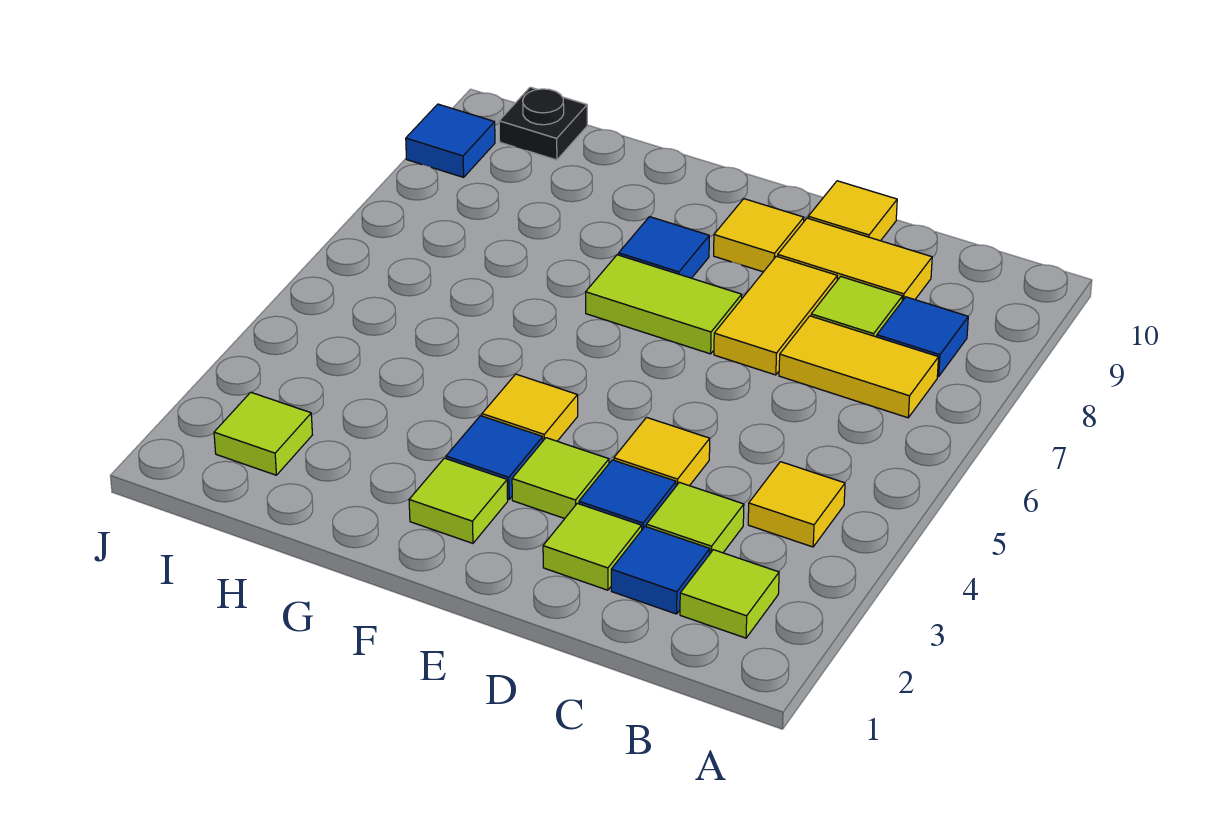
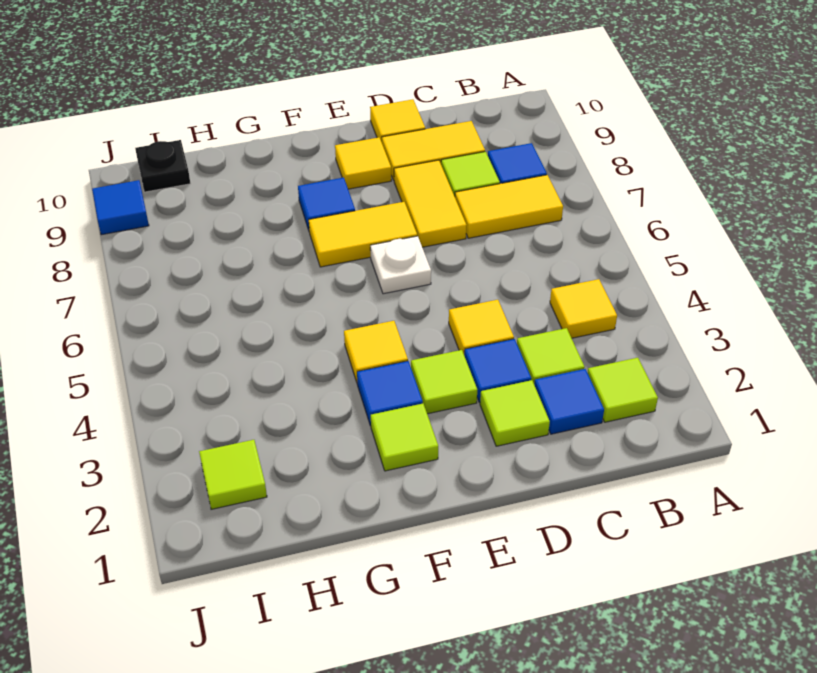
none -> white plate E6 level 1
lime tile E7:F7 level 1 -> yellow tile E7:F7 level 1

